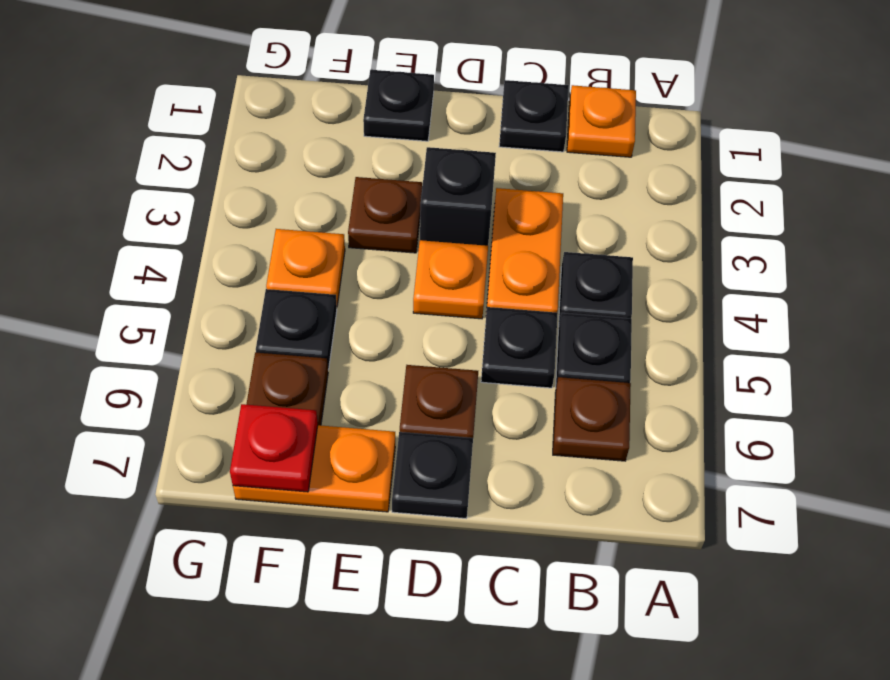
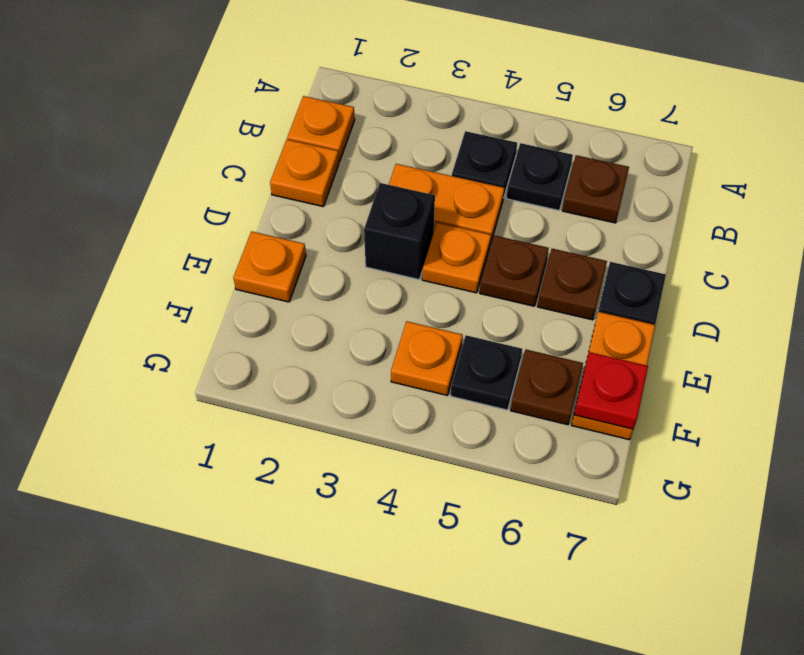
black plate C1 level 1 -> orange plate C1 level 1
black plate C5 level 1 -> none
black plate E1 level 1 -> orange plate E1 level 1
brown plate E3 level 1 -> brown plate D5 level 1

